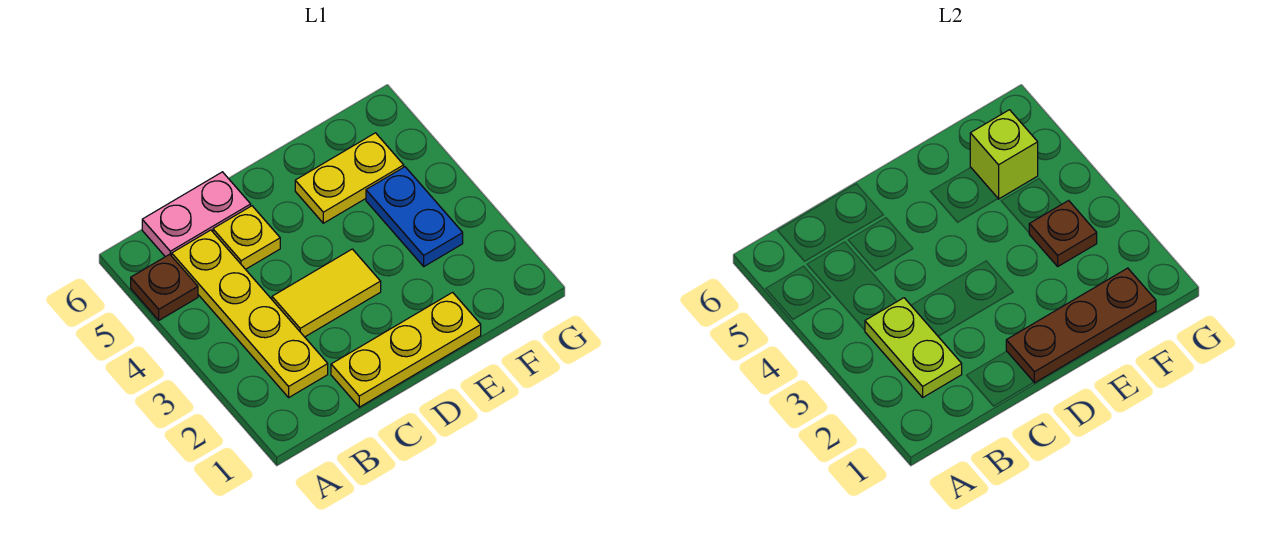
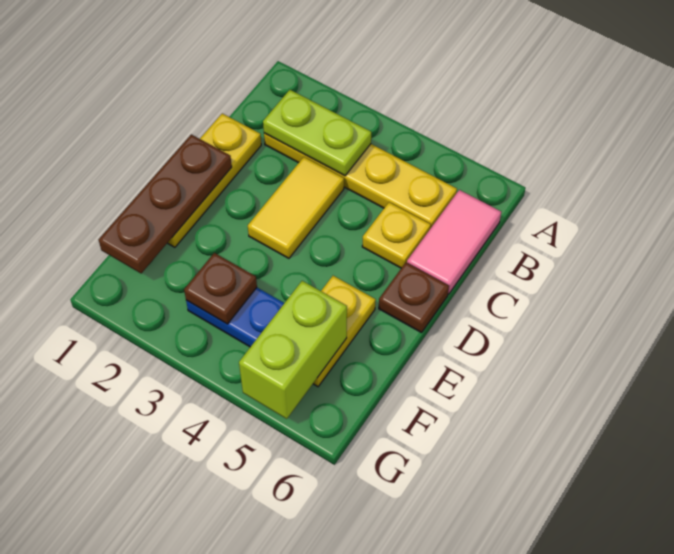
brown plate A5 level 1 -> brown plate D6 level 1
pink plate B6:C6 level 1 -> pink tile B6:C6 level 1
lime brick F5 level 2 -> lime brick F5:G5 level 2

